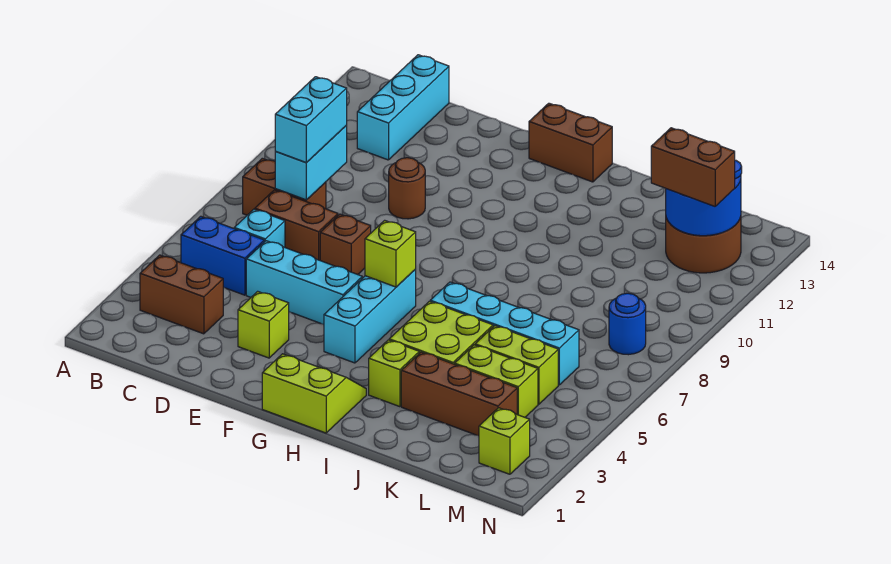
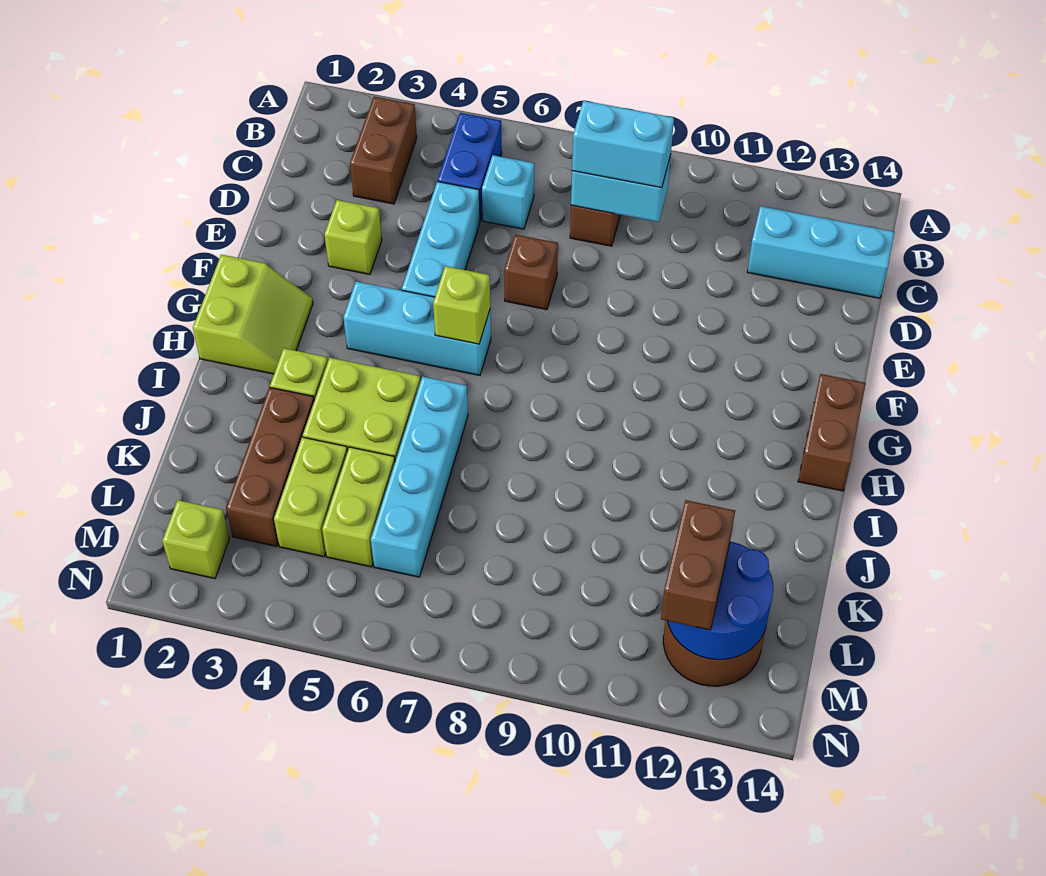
brown brick C7:D7 level 1 -> none
brown round brick E10 level 1 -> none
blue round brick M8 level 1 -> none

